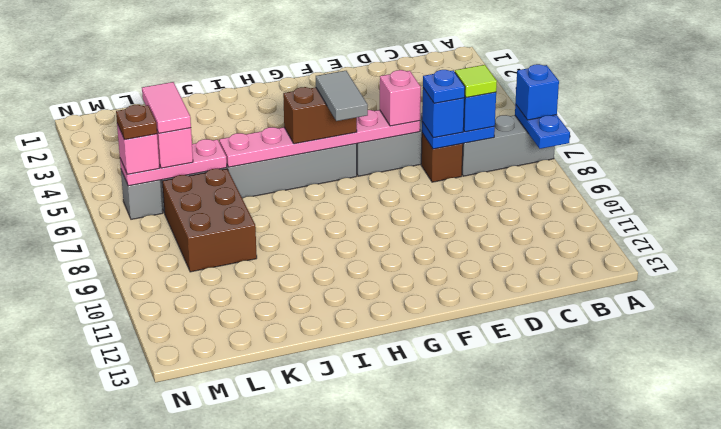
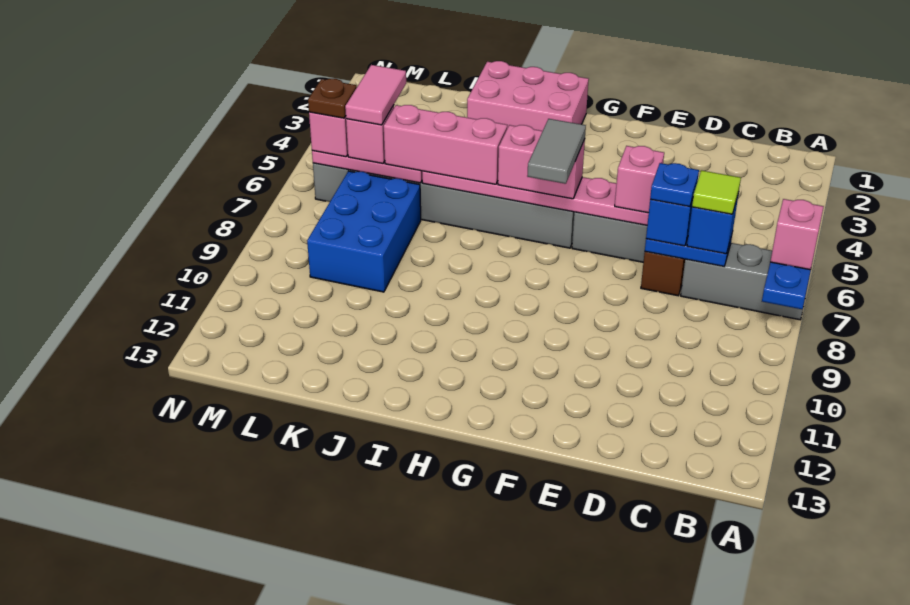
blue brick A7 level 3 -> pink brick A7 level 3
brown brick G6:H6 level 3 -> pink brick G6:H6 level 3
none -> pink brick H1:J2 level 1
none -> pink brick I6:K6 level 3
brown brick K7:L9 level 1 -> blue brick K7:L9 level 1

